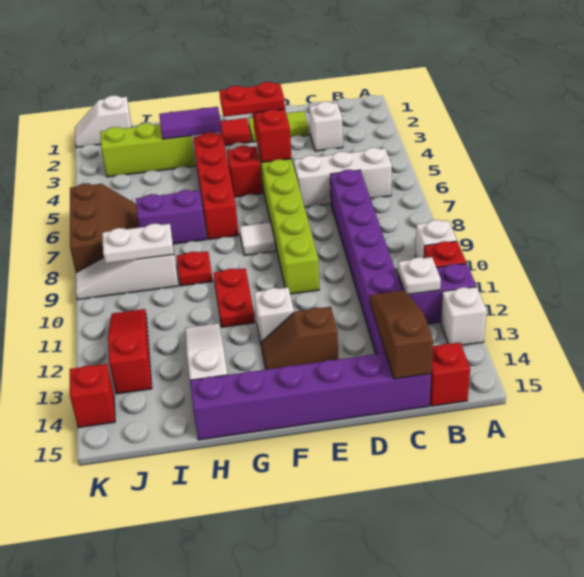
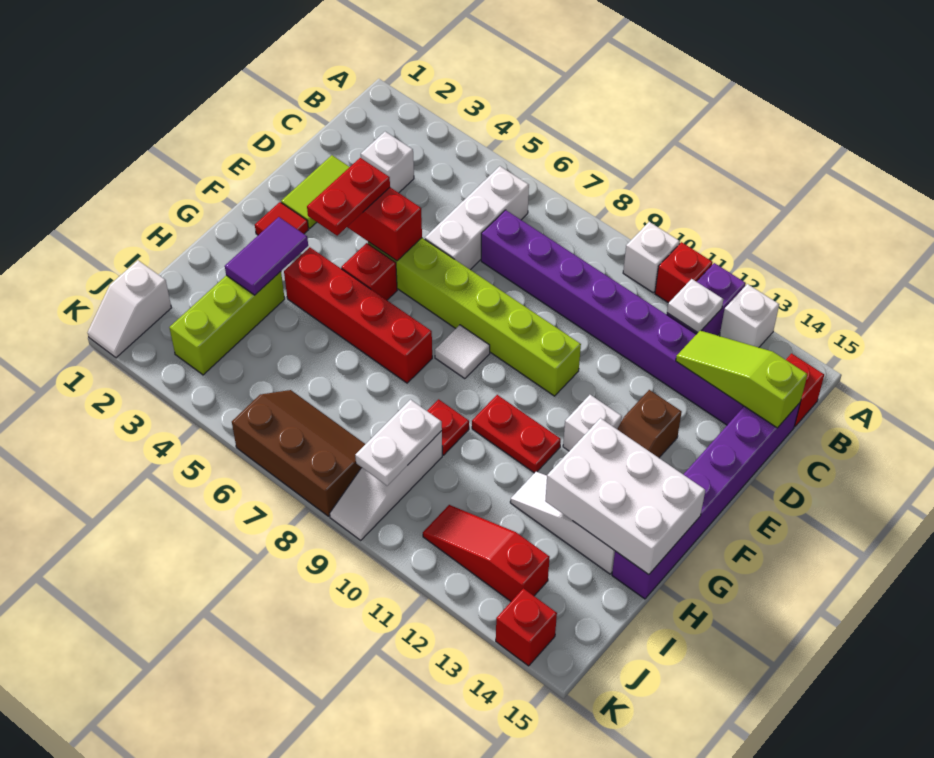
brown slope C13:C15 level 2 top 15 -> lime slope C13:C15 level 2 top 15
none -> white brick G13:H15 level 2
purple brick H7:I7 level 1 -> none

